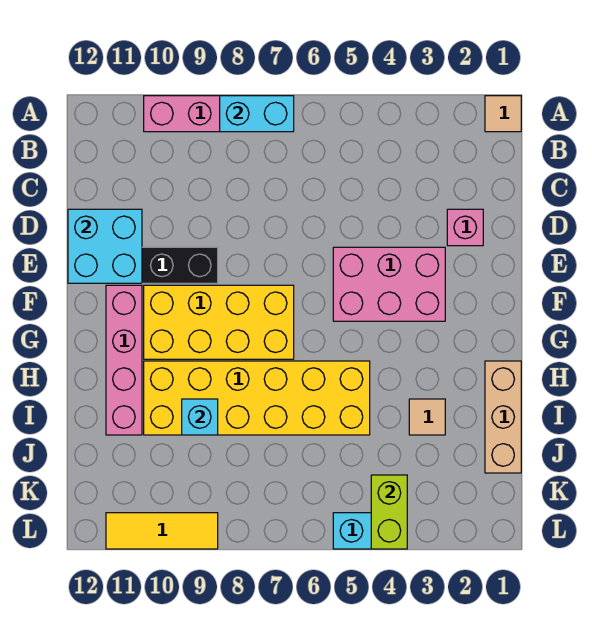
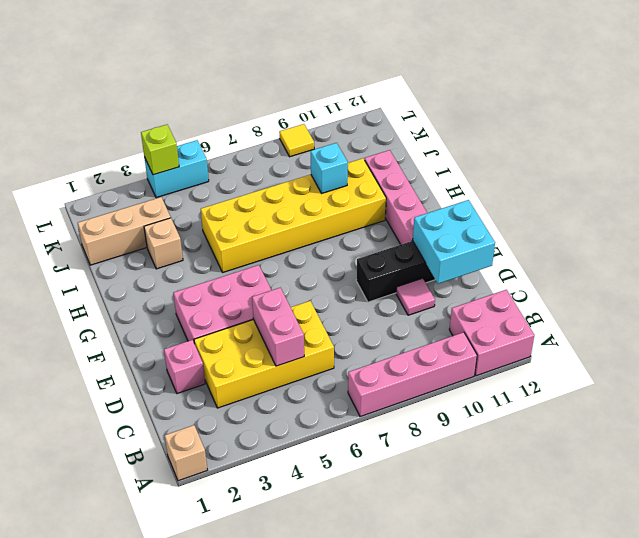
tan tile A1 level 1 -> tan brick A1 level 1
cyan brick A7:A8 level 2 -> none
none -> pink brick A11:B12 level 1
none -> pink brick C5:D5 level 2
none -> pink tile D10 level 1
yellow brick F7:G10 level 1 -> yellow brick C3:D6 level 1
tan brick H1:J1 level 1 -> tan brick J1:J3 level 1
tan tile I3 level 1 -> tan brick I3 level 1
lime brick K4:L4 level 2 -> lime brick L4 level 2
yellow tile L9:L11 level 1 -> yellow tile L9 level 1

